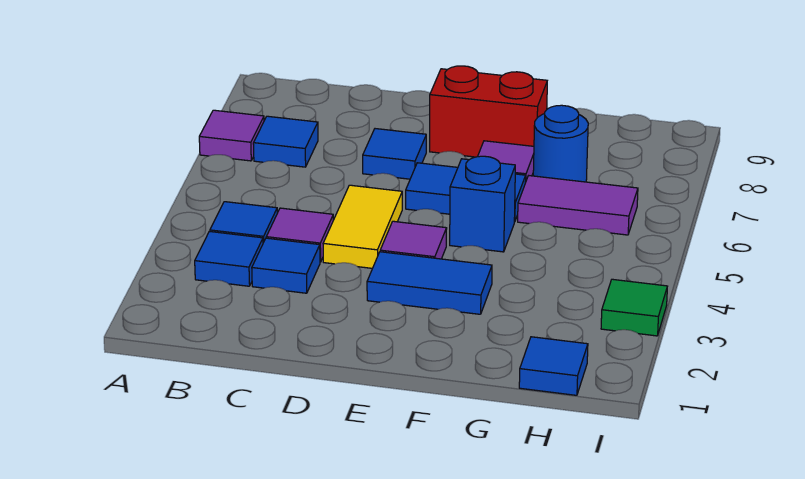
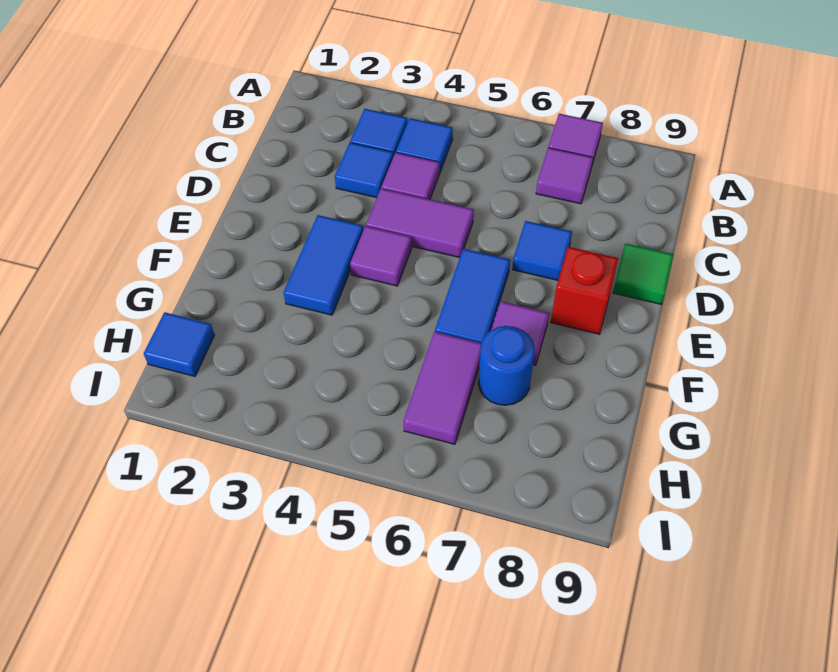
blue tile B7 level 1 -> purple tile B7 level 1
yellow tile D4:D5 level 1 -> purple tile D4:D5 level 1
red brick E8:F8 level 1 -> red brick E8 level 1
blue brick F5 level 1 -> none
green tile I3 level 1 -> green tile D9 level 1

